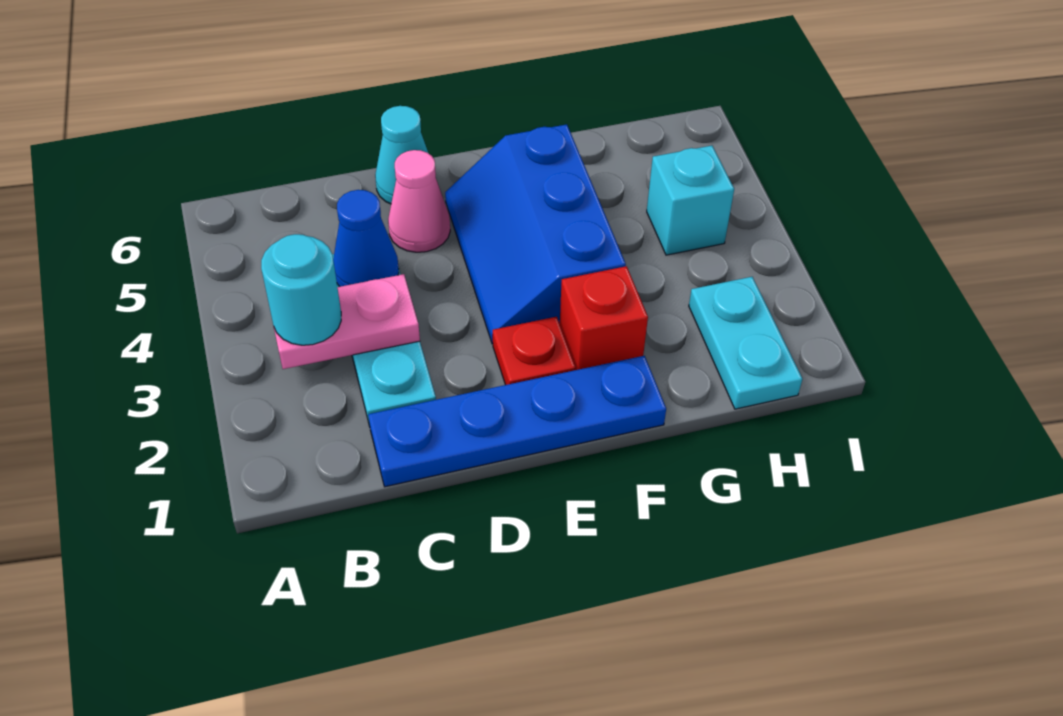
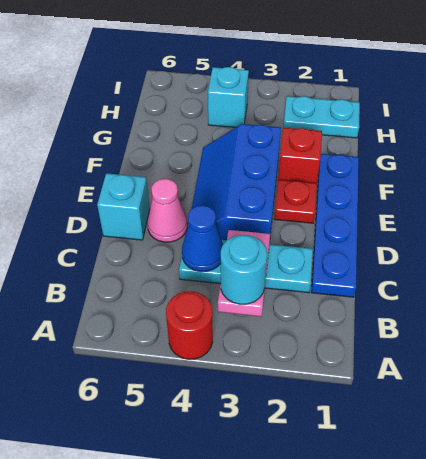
none -> red round brick A4 level 1
cyan cone D6 level 1 -> cyan brick D6 level 1
blue slope E3:F5 level 1 top F -> blue slope D3:F4 level 1 top 3

